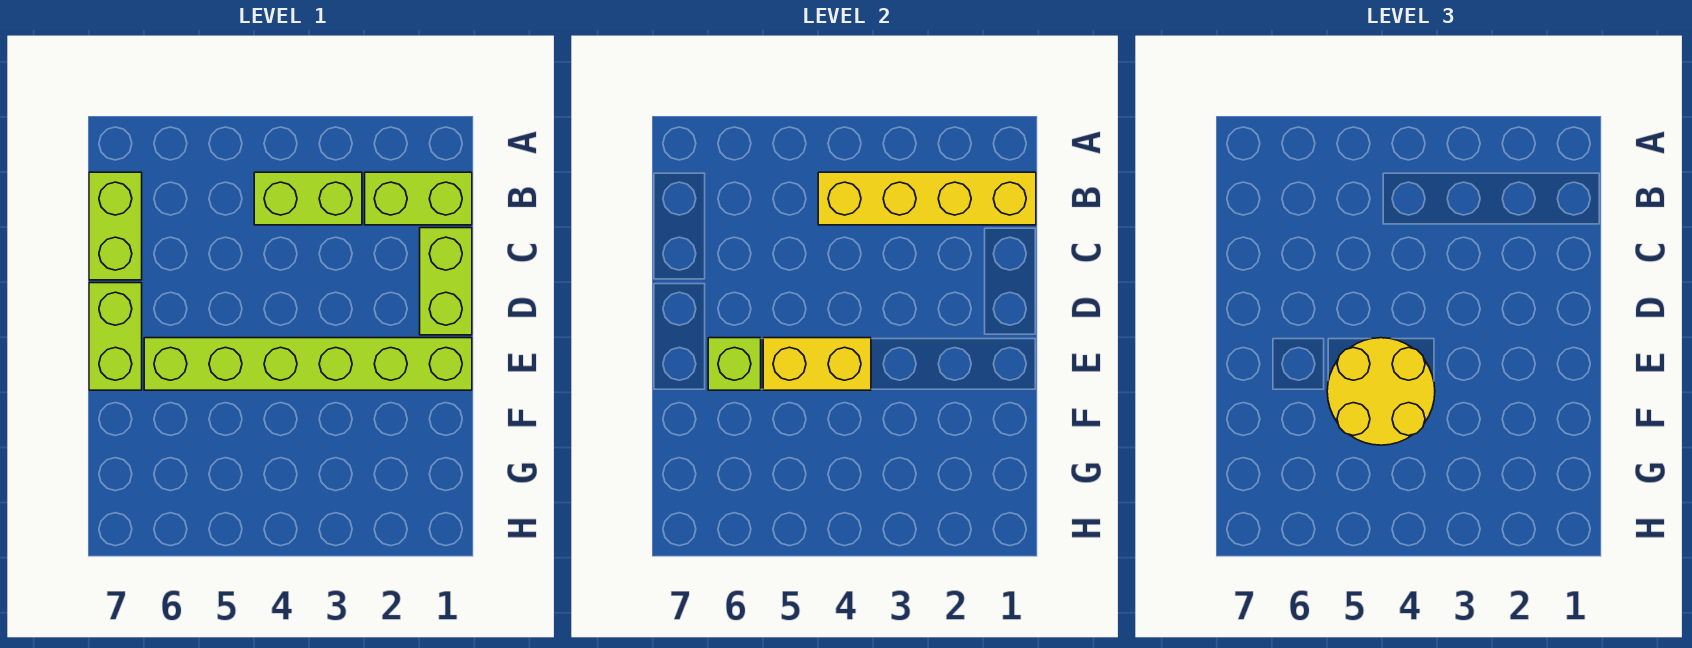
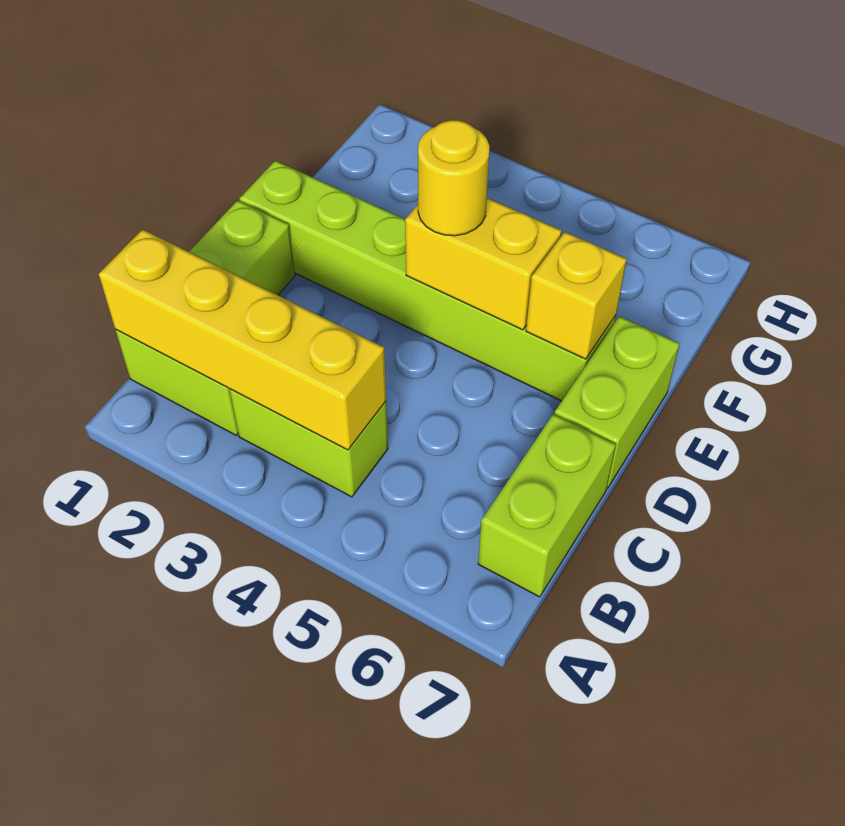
yellow round brick E4:F5 level 3 -> yellow round brick E4 level 3
lime brick E6 level 2 -> yellow brick E6 level 2

